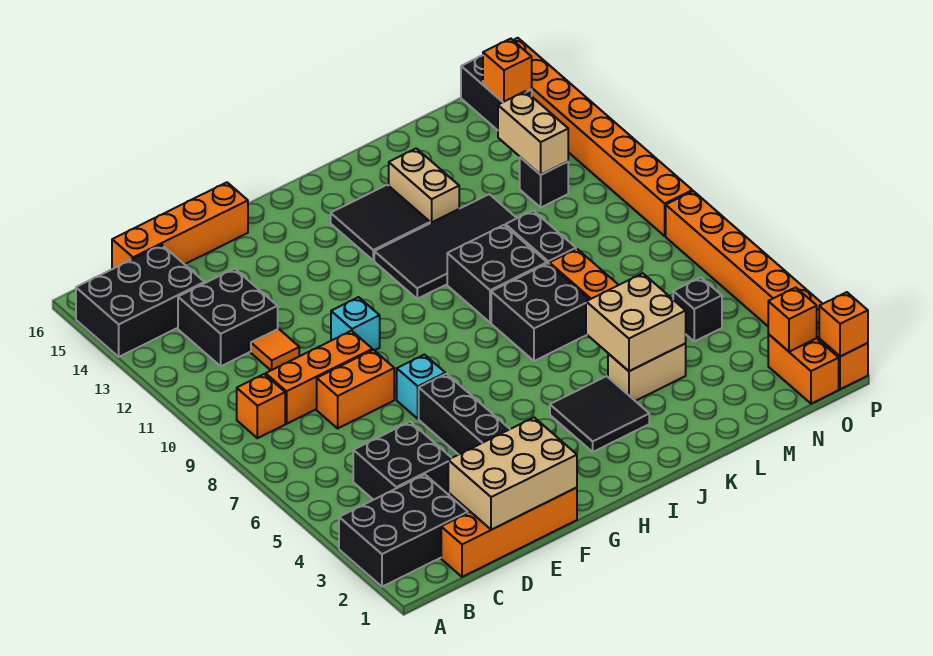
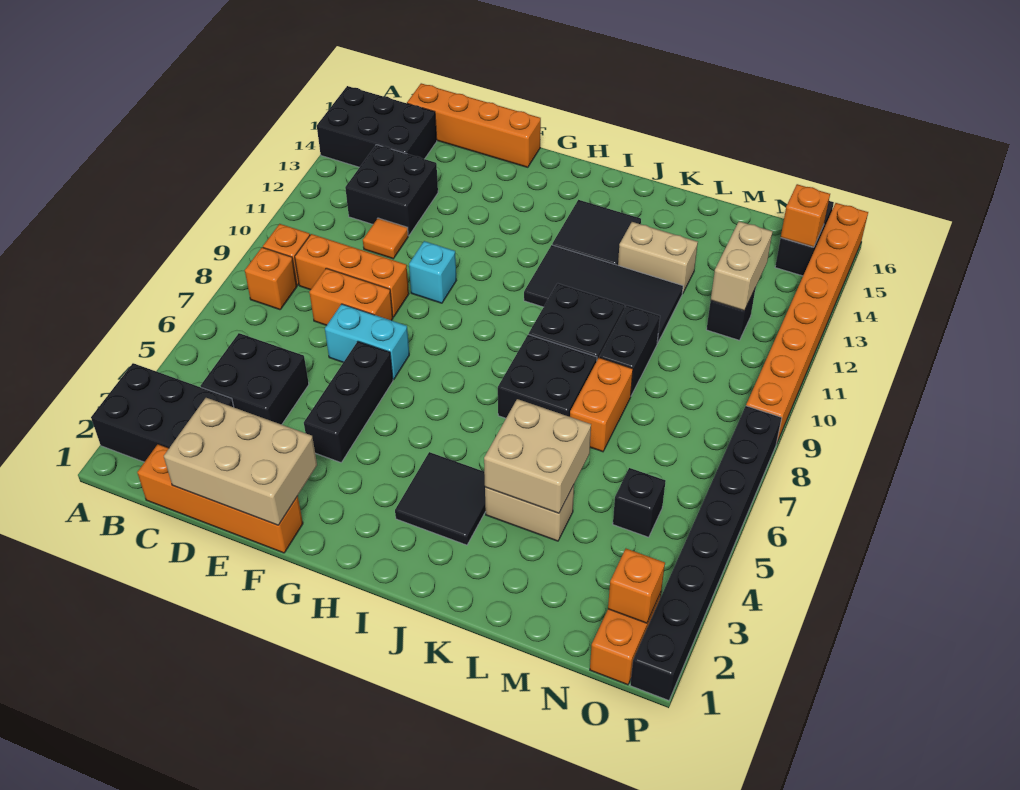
cyan brick F7 level 1 -> cyan brick E7:F7 level 1
tan brick K13:K14 level 1 -> tan brick K13:L13 level 1
orange brick P1:P8 level 1 -> black brick P1:P8 level 1
orange brick P1 level 2 -> orange brick B8 level 1

